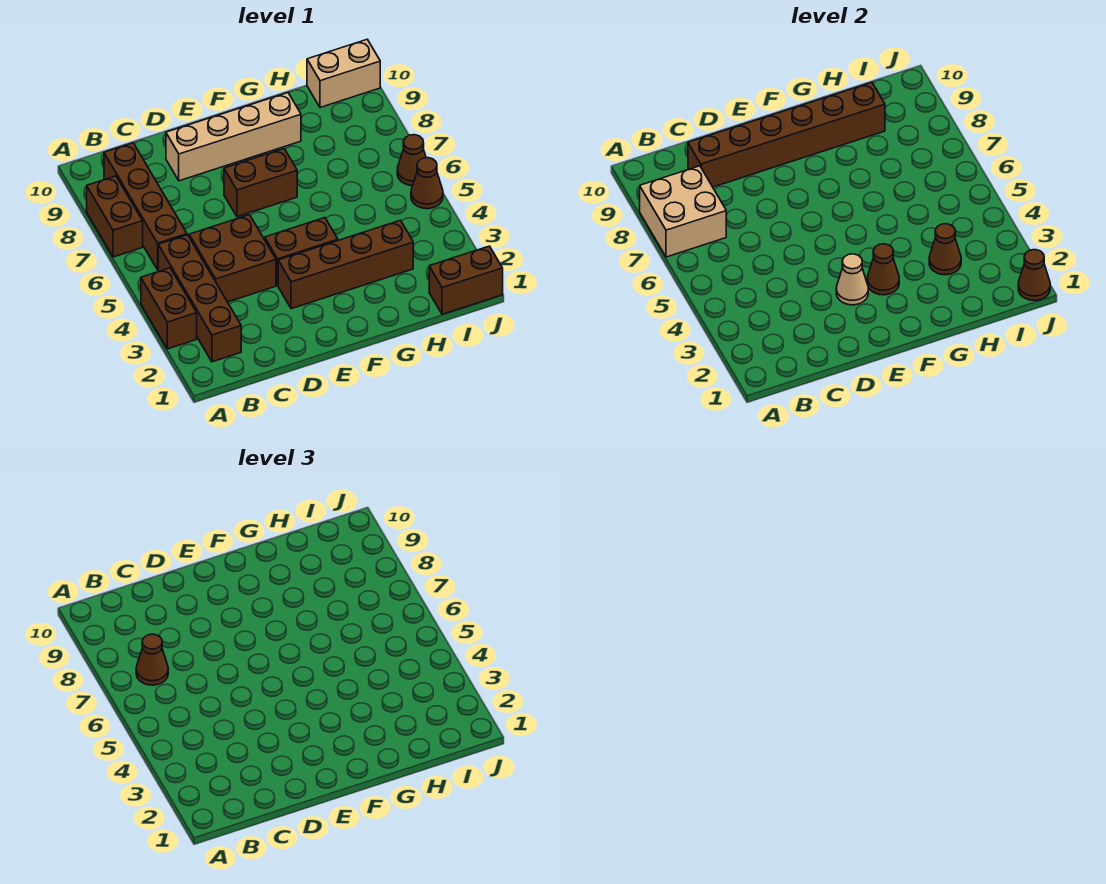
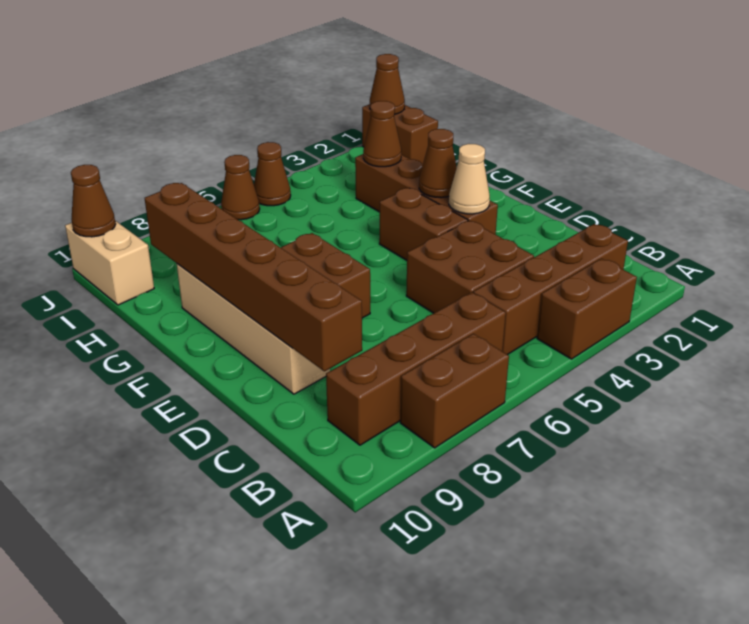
tan brick A7:B8 level 2 -> none
brown cone B7 level 3 -> brown cone J10 level 2

